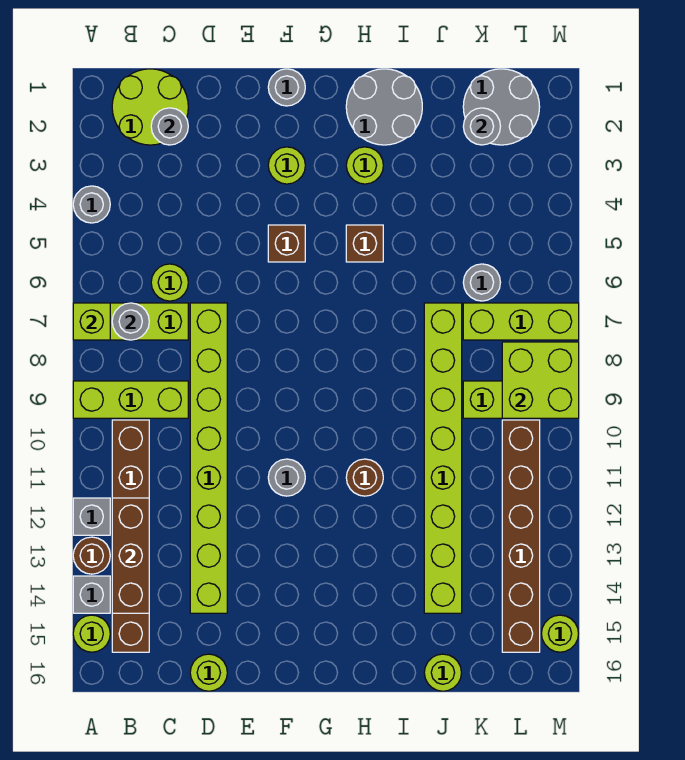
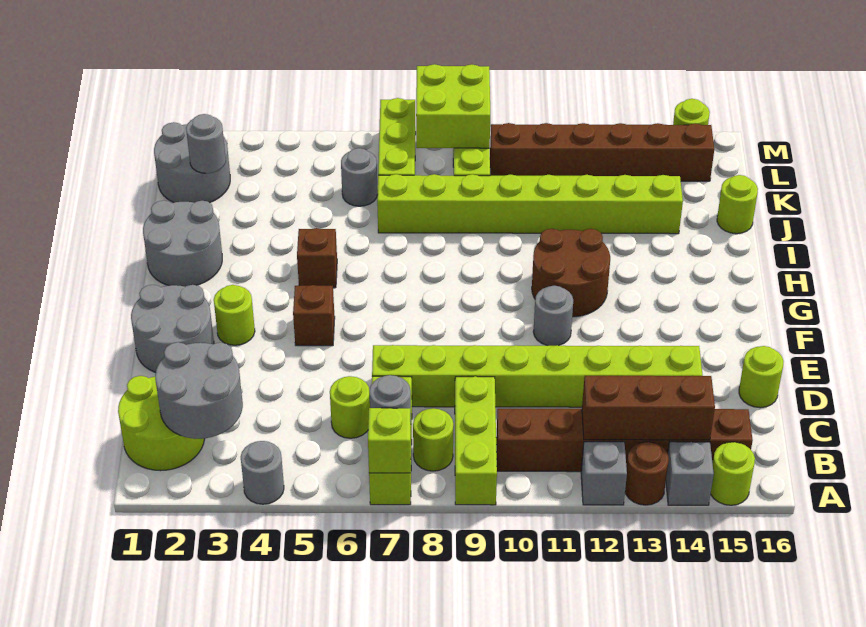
grey round brick C2 level 2 -> grey round brick B2:C3 level 2
grey round brick F1 level 1 -> grey round brick E1:F2 level 1
lime round brick H3 level 1 -> lime round brick B8 level 1
brown round brick H11 level 1 -> brown round brick G11:H12 level 1

